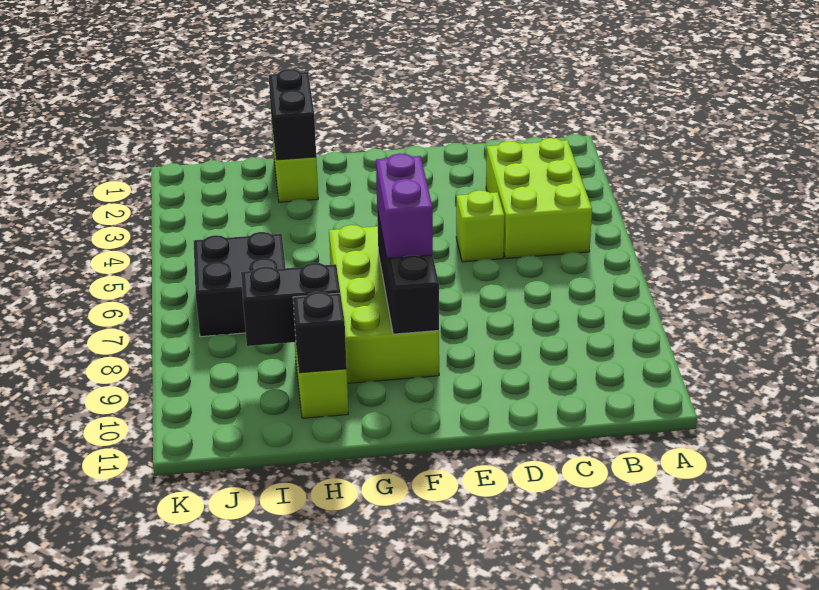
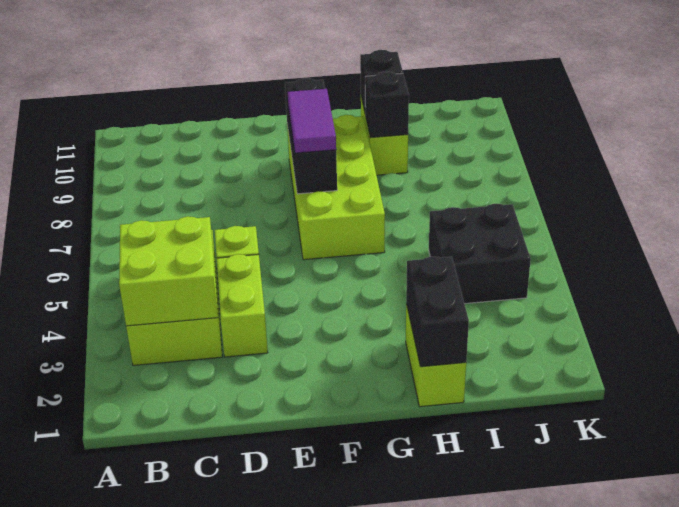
none -> lime brick B3:C4 level 2
none -> lime brick D3:D4 level 1
purple brick F7:F8 level 3 -> purple tile F7:F8 level 3
black brick H9:I9 level 2 -> black brick H9 level 2
black brick I6:J7 level 1 -> black brick I4:J5 level 1

